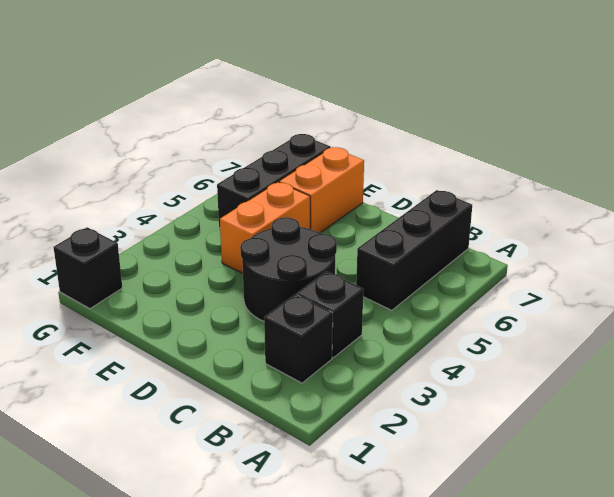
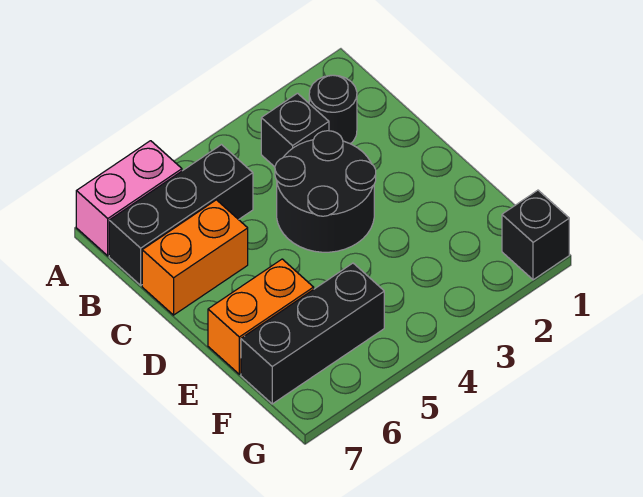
none -> pink brick A6:A7 level 1
black brick B2 level 1 -> black round brick B2 level 1
orange brick E4:E5 level 1 -> orange brick C6:C7 level 1

